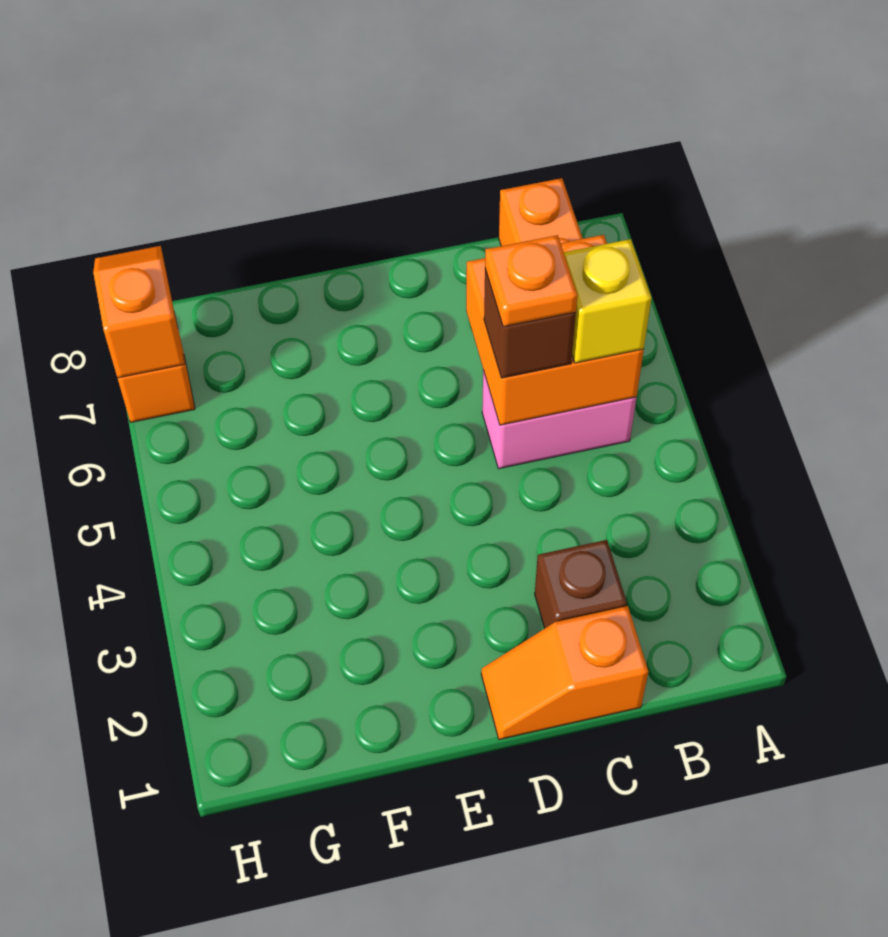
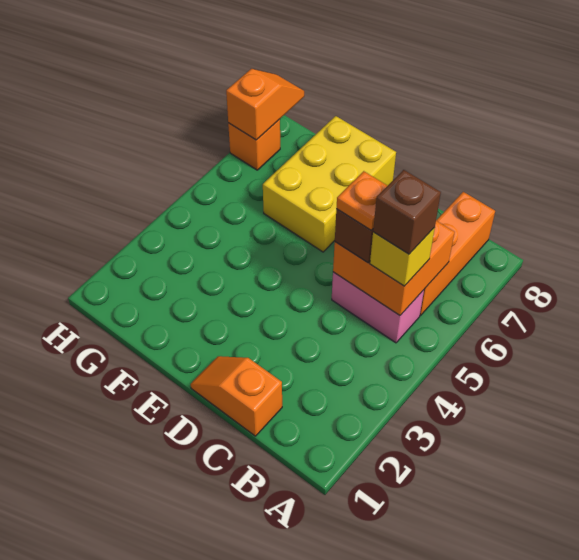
brown brick C2 level 1 -> brown brick B5 level 4
none -> yellow brick E6:F8 level 1

